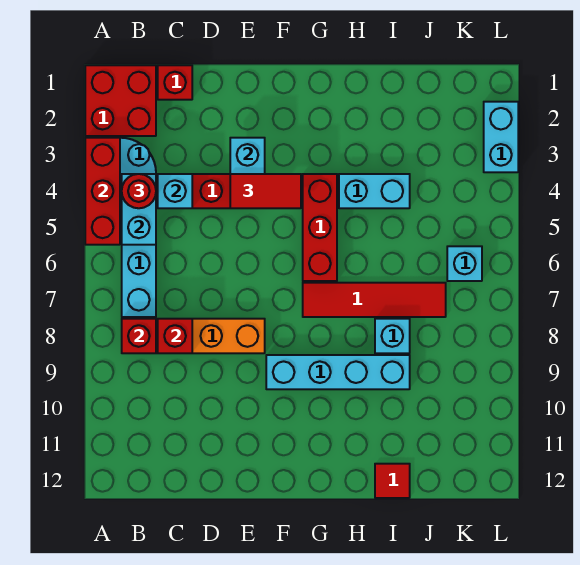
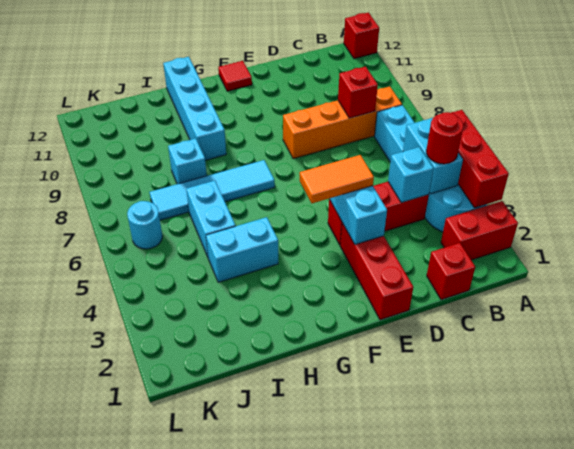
red brick A1:B2 level 1 -> red brick A2:B2 level 1
red brick B8 level 2 -> red brick A12 level 1
red tile E4:F4 level 3 -> orange tile E4:F4 level 3
cyan brick F9:I9 level 1 -> cyan brick H9:H12 level 1
red brick G4:G6 level 1 -> red brick E1:E3 level 1
red tile G7:J7 level 1 -> cyan tile G7:J7 level 1
red tile I12 level 1 -> red tile F12 level 1
cyan brick K6 level 1 -> cyan round brick K6 level 1
cyan brick L2:L3 level 1 -> cyan brick I5:I6 level 1

